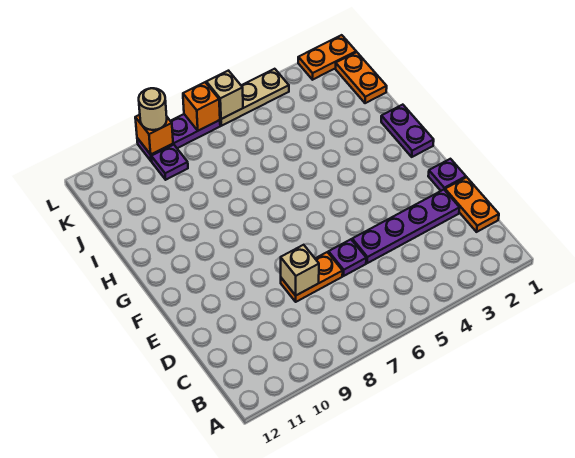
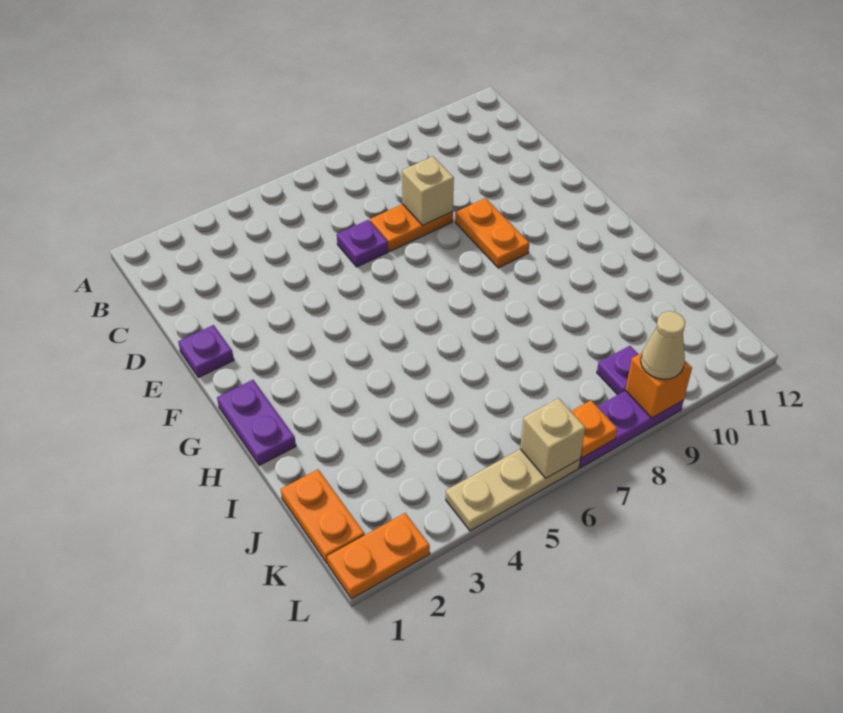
orange plate C1:D1 level 1 -> orange plate E9:F9 level 1
purple plate D2:D5 level 1 -> none
orange brick L7 level 2 -> orange plate L7 level 2
tan round brick L9 level 3 -> tan cone L9 level 3

